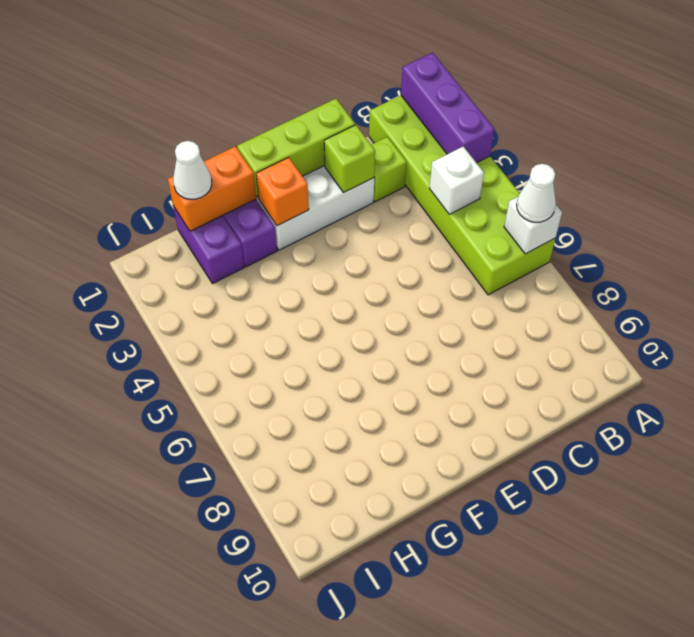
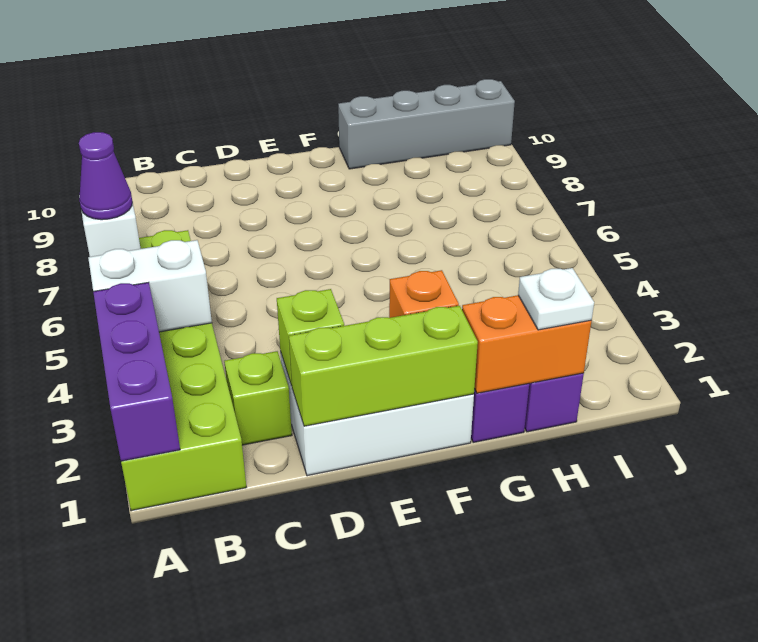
white cone A6 level 3 -> purple cone A6 level 3
white brick B4 level 2 -> white brick A4:B4 level 2
none -> grey brick G10:J10 level 1
white cone H1 level 3 -> white plate H1 level 3

